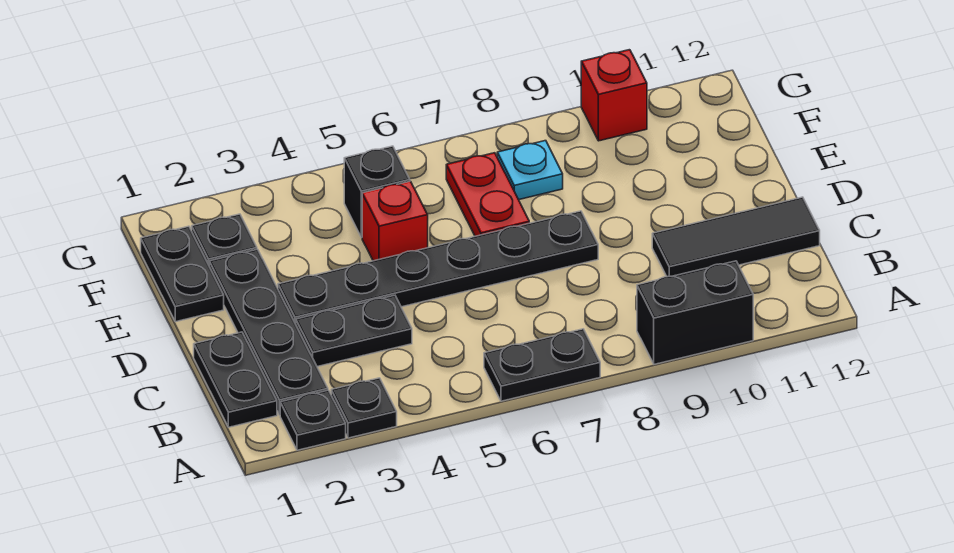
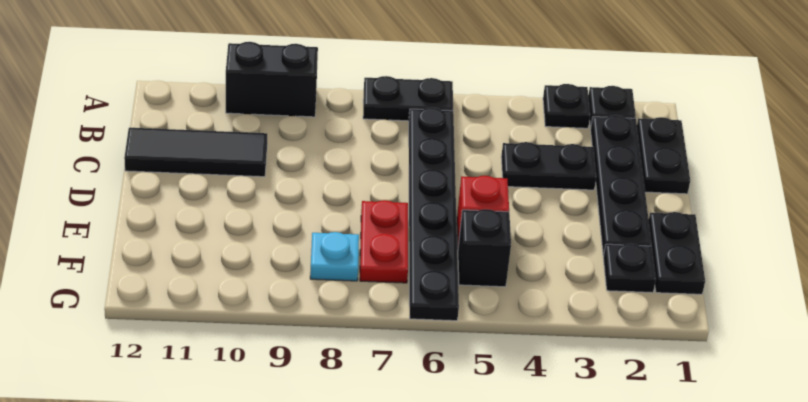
black plate D3:D8 level 1 -> black plate B6:G6 level 1
red brick G10 level 1 -> none

